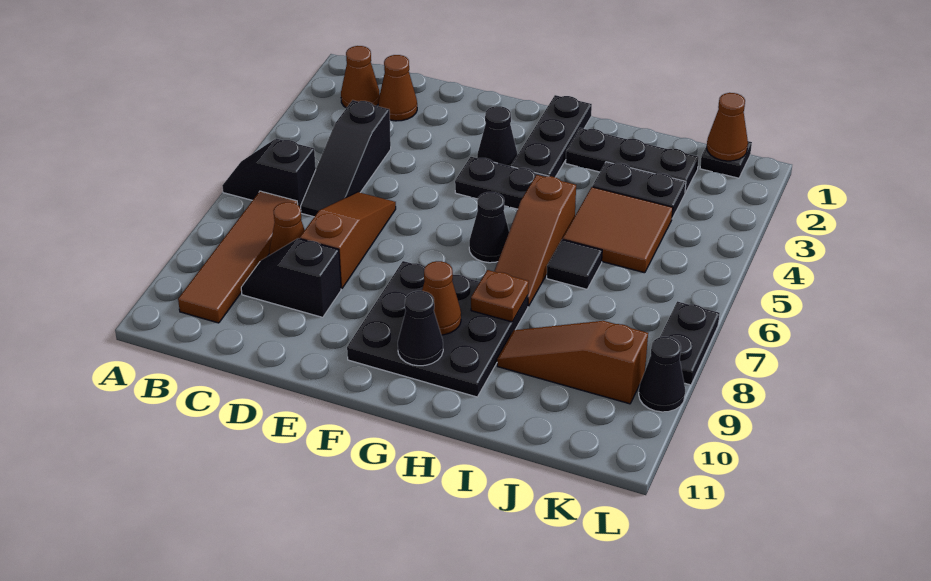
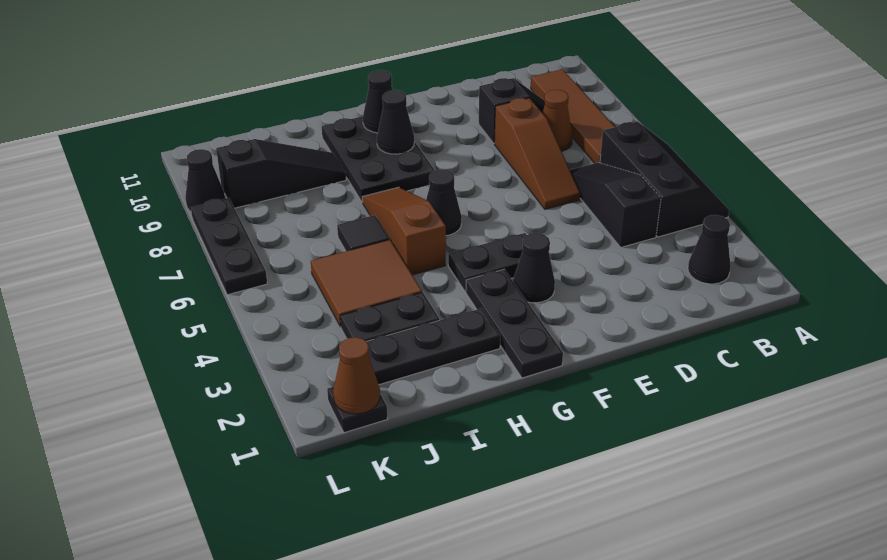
black slope A6:B6 level 1 top B -> black slope A4:B6 level 1 top B
brown cone B2 level 1 -> black cone B2 level 1
brown cone C2 level 1 -> none
black plate F8:H10 level 1 -> black plate G8:H10 level 1
brown cone G9 level 2 -> black cone G9 level 2
brown plate H8 level 2 -> none
brown slope I9:K9 level 1 top K -> black slope I9:K9 level 1 top K
black plate L7:L8 level 1 -> black plate L6:L8 level 1

